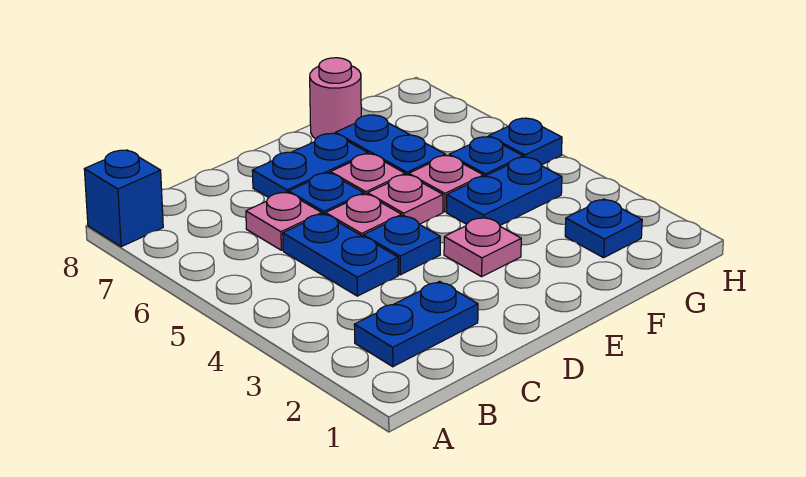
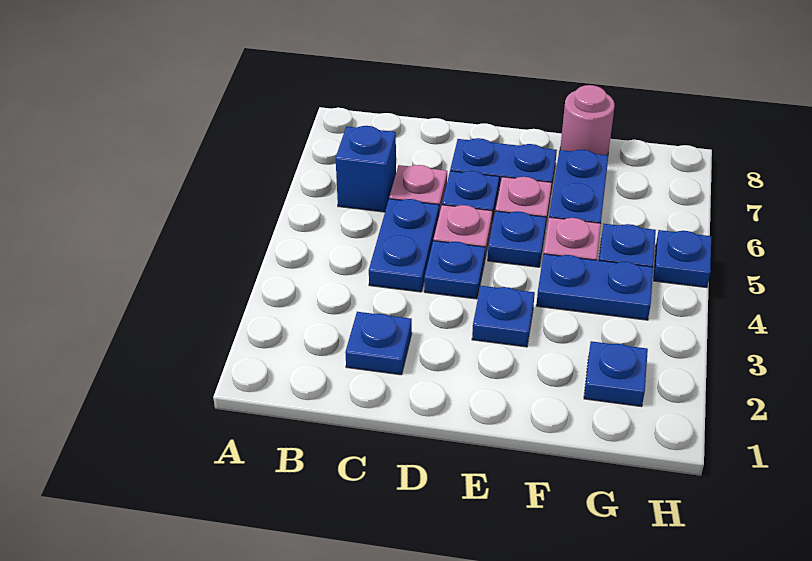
blue brick A8 level 1 -> blue brick B6 level 1
blue plate B2:C2 level 1 -> blue plate C2 level 1
pink plate E3 level 1 -> blue plate E3 level 1
pink plate E5 level 1 -> blue plate E5 level 1

